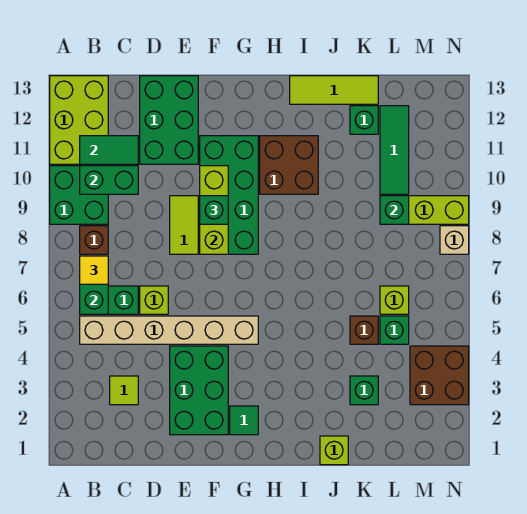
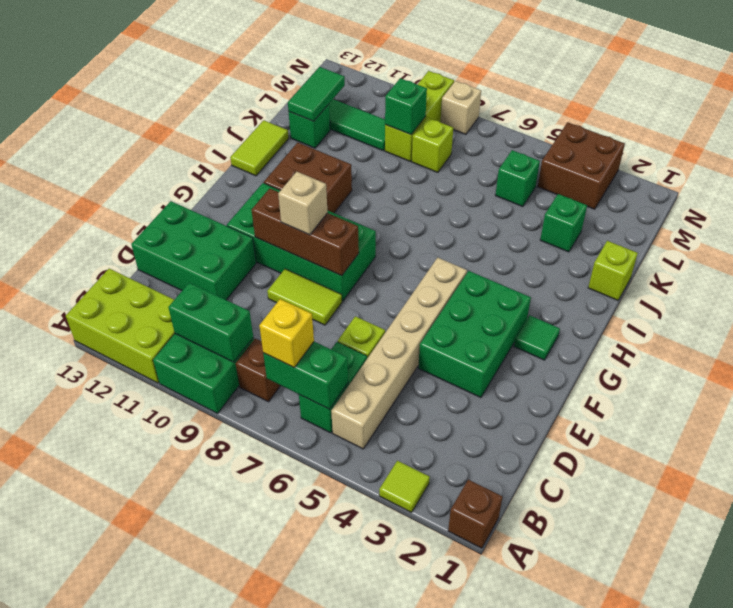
yellow tile B7 level 3 -> yellow brick B7 level 3
green brick B10:C10 level 2 -> green brick B9:B10 level 2
green tile B11:C11 level 2 -> green tile K12:L12 level 2
lime tile C3 level 1 -> lime tile A3 level 1
green brick E2:F4 level 1 -> green brick E3:G4 level 1
lime brick F8:F10 level 2 -> brown brick F8:F10 level 2
green brick F9 level 3 -> tan brick F9 level 3
lime tile I13:K13 level 1 -> lime tile I13:J13 level 1
brown brick K5 level 1 -> brown brick A1 level 1
lime brick L6 level 1 -> lime brick L8 level 1

